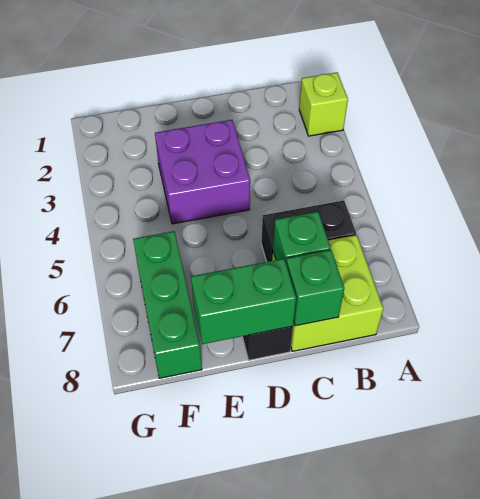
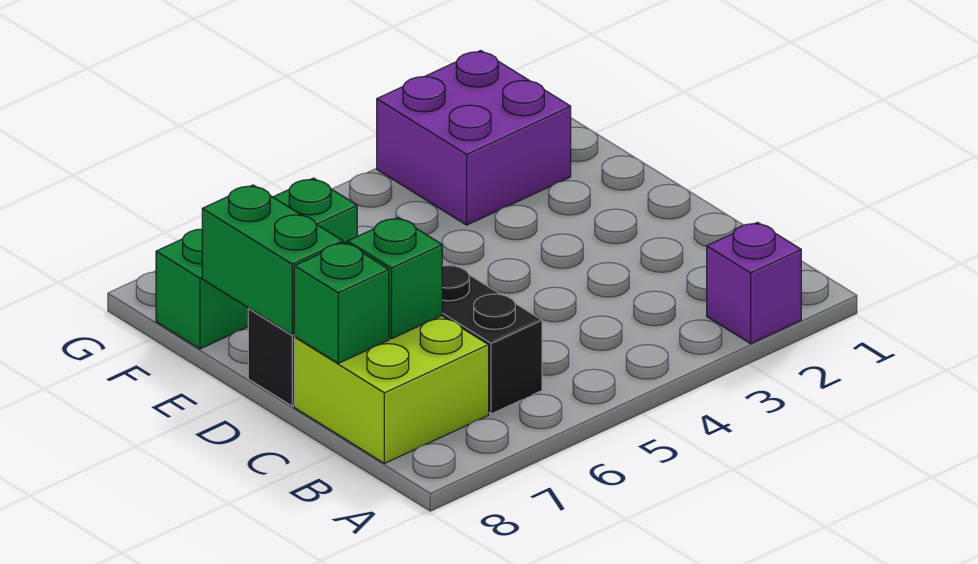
lime brick A2 level 1 -> purple brick A2 level 1
purple brick D3:E4 level 1 -> purple brick F2:G3 level 1

